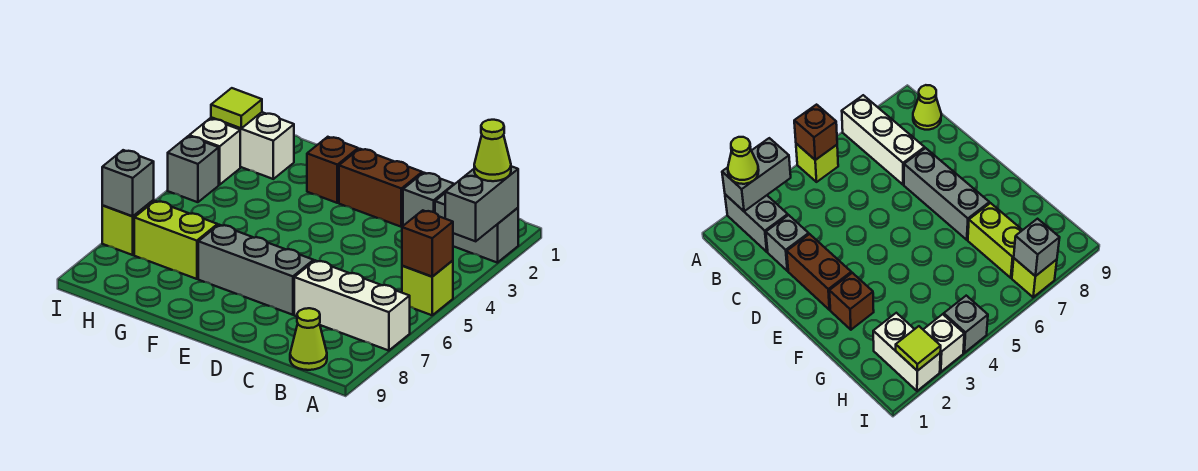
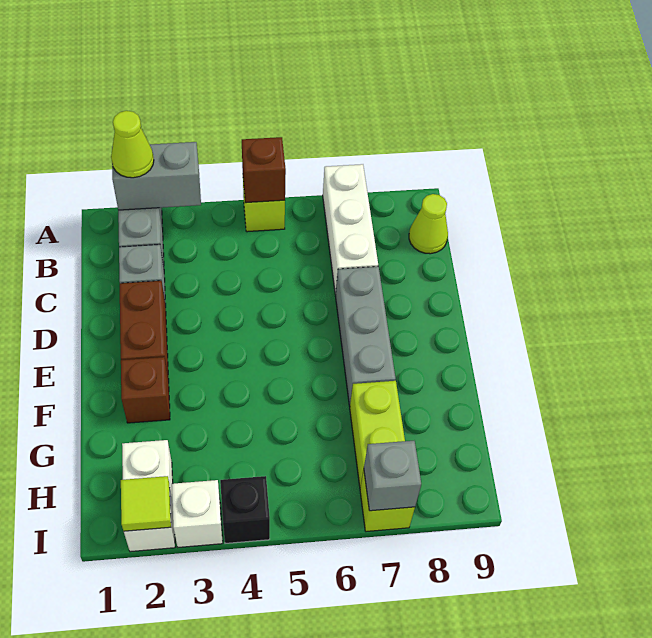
grey brick I4 level 1 -> black brick I4 level 1

